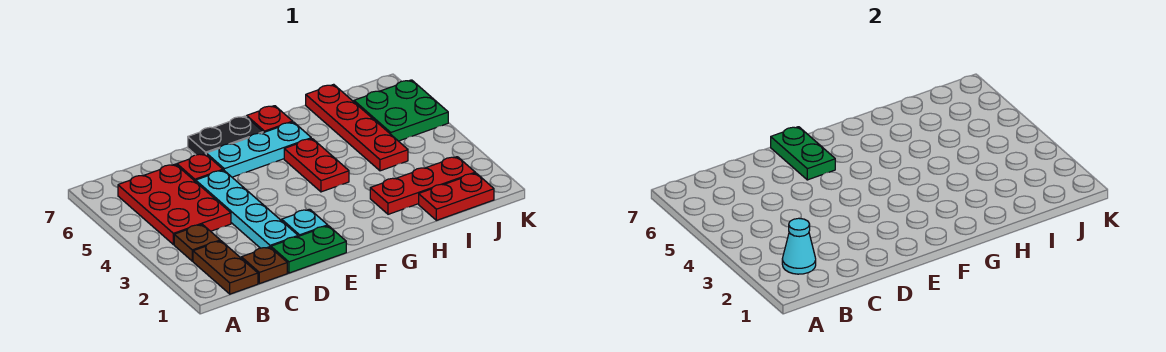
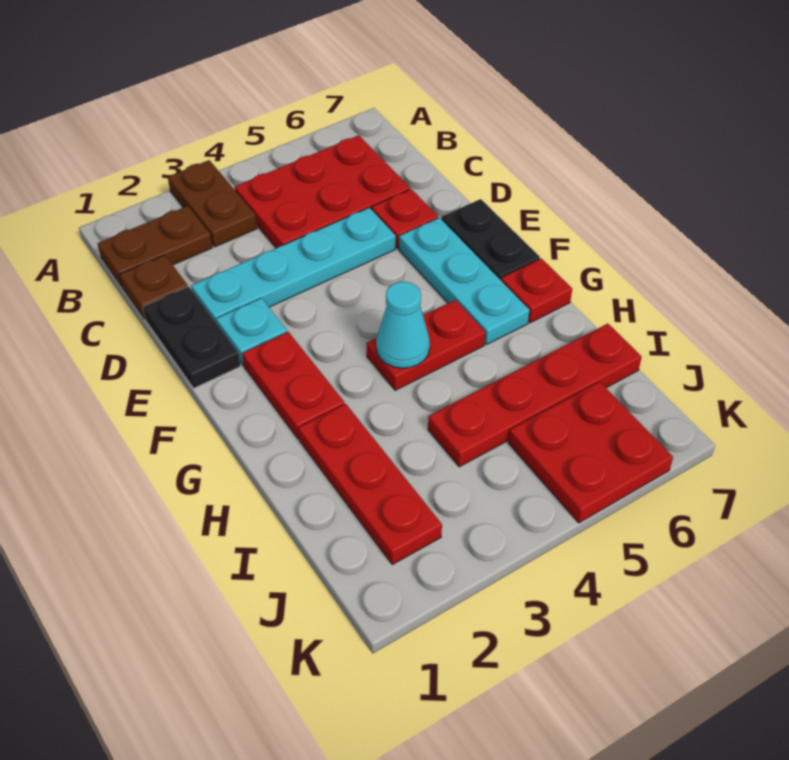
cyan cone B2 level 2 -> cyan cone G4 level 2
brown plate B3 level 1 -> brown plate A3:B3 level 1
green plate D1:E1 level 1 -> black plate D1:E1 level 1
green plate E6:E7 level 2 -> none
red plate I1:J1 level 1 -> red plate F2:G2 level 1
green plate J5:K6 level 1 -> red plate J5:K6 level 1

